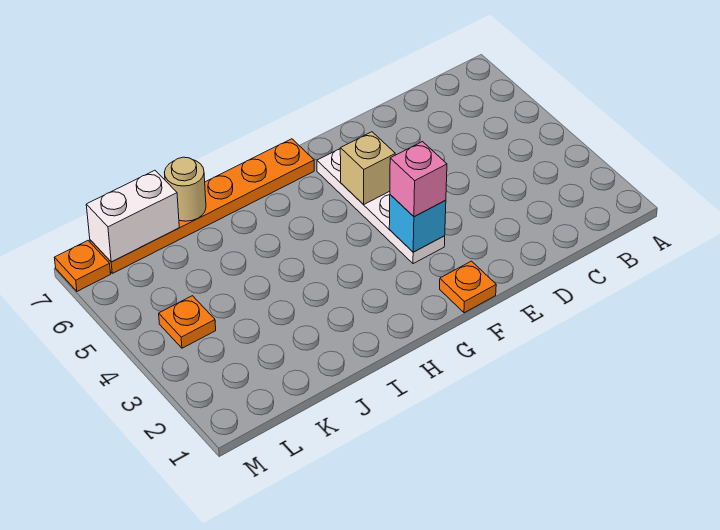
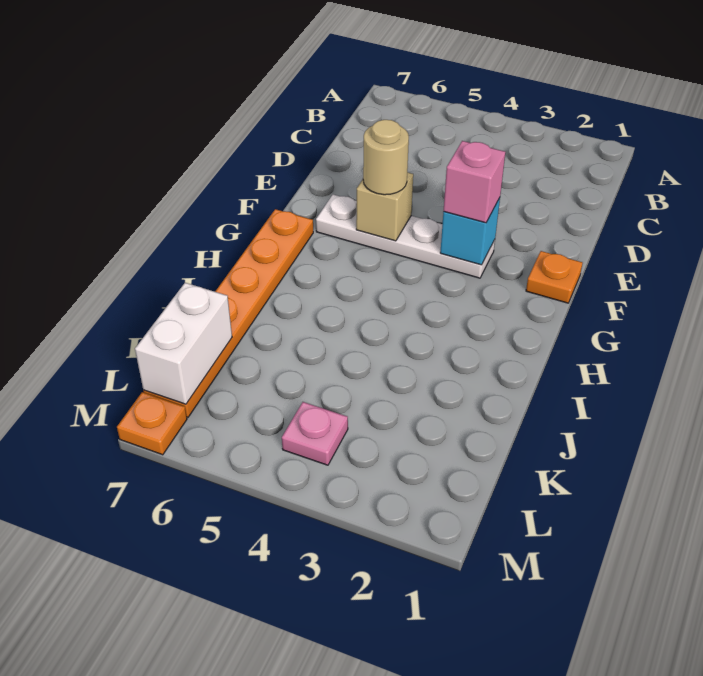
tan round brick J7 level 2 -> tan round brick F5 level 3
orange plate L4 level 1 -> pink plate L4 level 1

